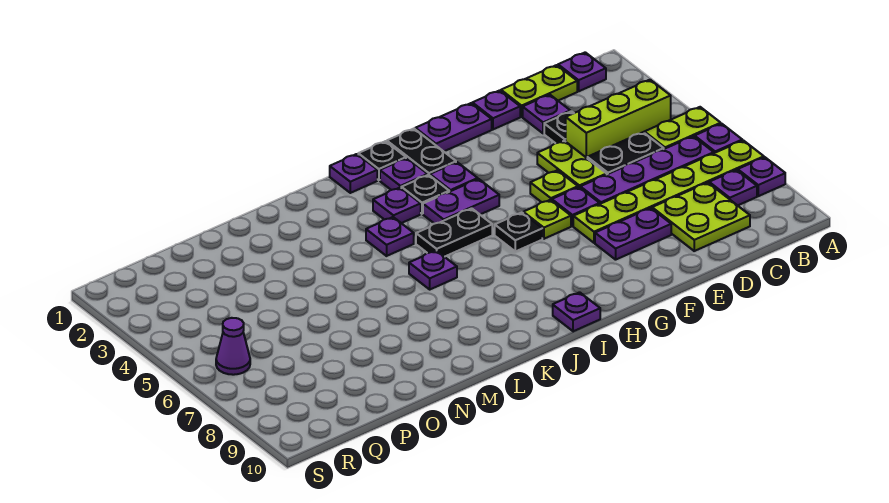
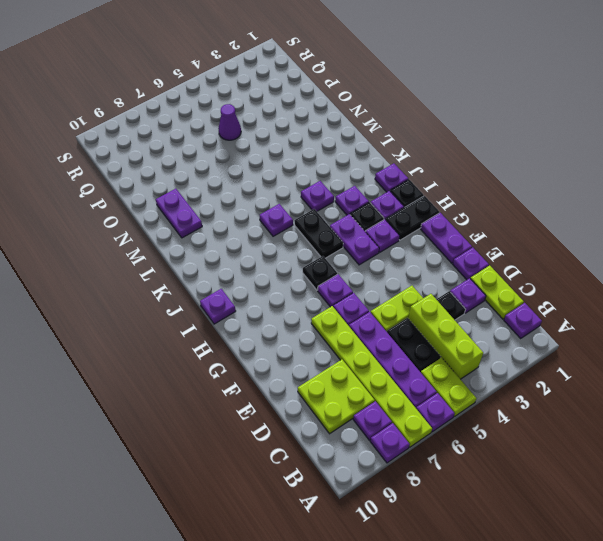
purple plate E8:F8 level 1 -> purple plate M9:N9 level 1
lime plate F5 level 1 -> none
lime plate G6 level 1 -> purple plate G6 level 1
purple cone R6 level 1 -> purple cone P5 level 1

